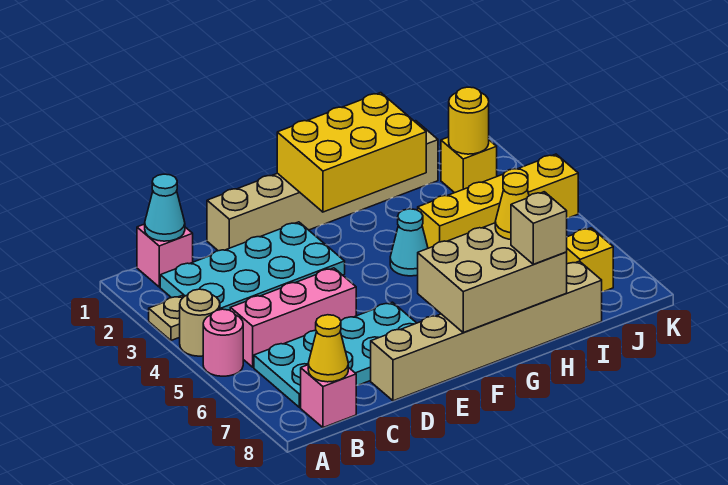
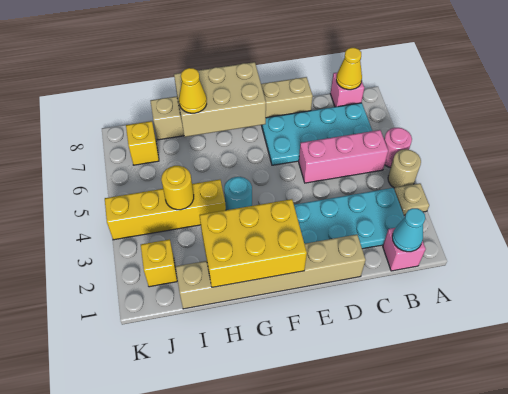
cyan cone G4 level 1 -> cyan round brick G4 level 1
tan brick H8 level 3 -> none
yellow round brick J2 level 2 -> yellow round brick I4 level 2

